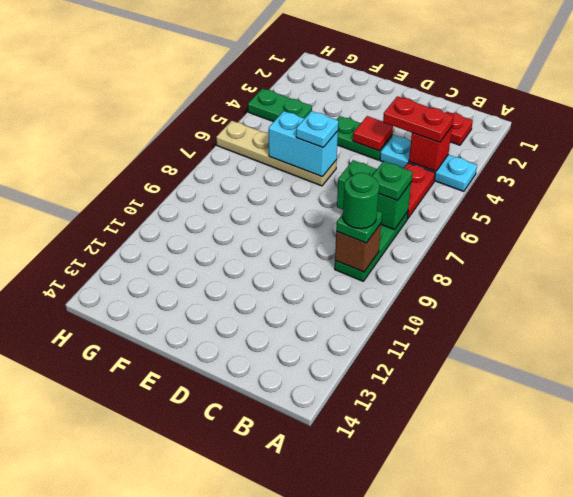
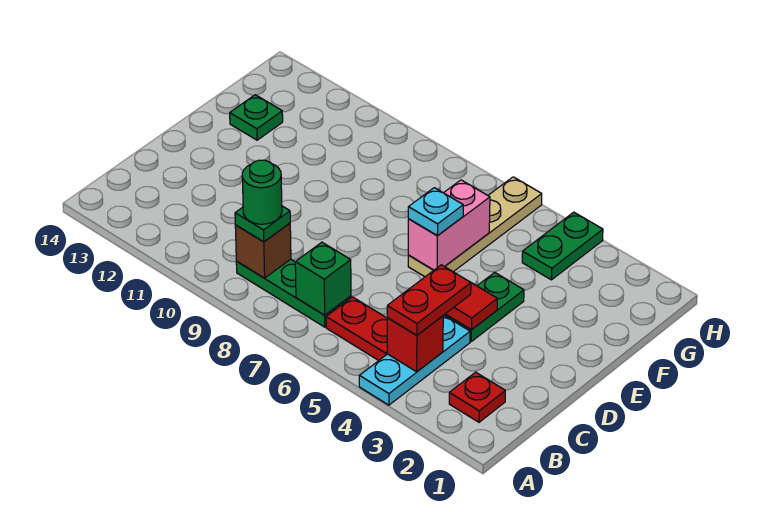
green brick B7:C7 level 2 -> green brick B7 level 2
green plate B7 level 3 -> green plate F13 level 1
cyan brick E6:F6 level 2 -> pink brick E6:F6 level 2

